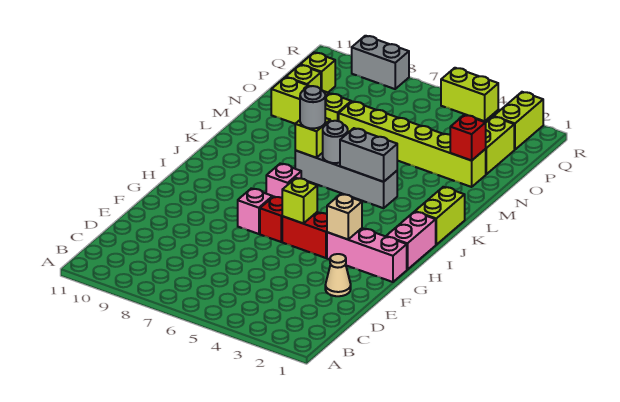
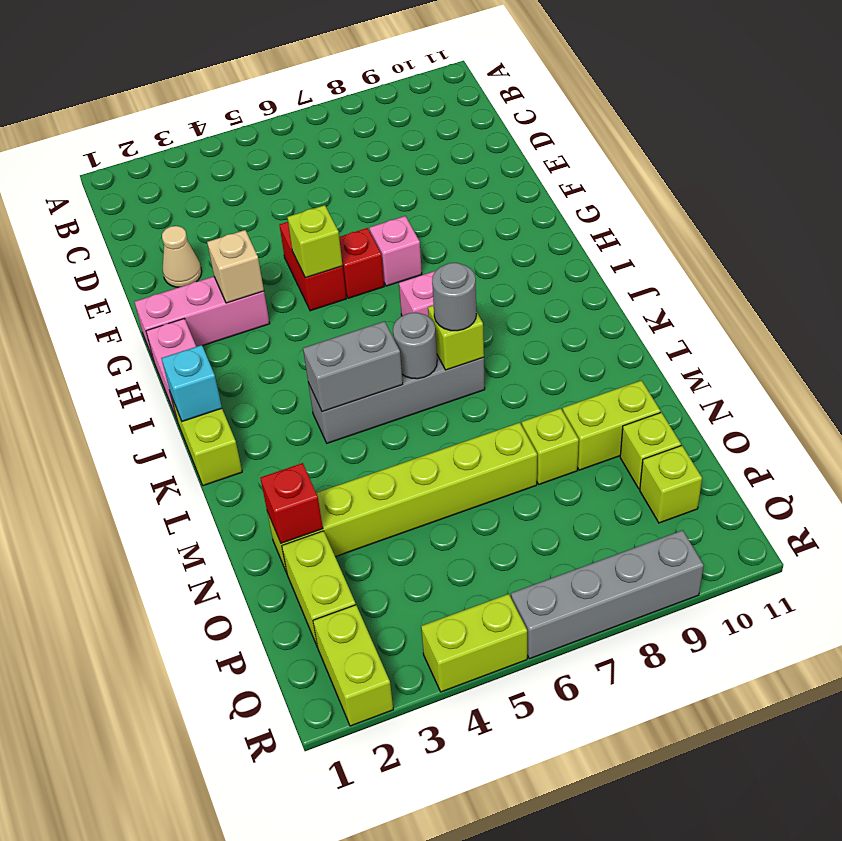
red brick G4:G5 level 1 -> red brick F5:G5 level 1
none -> cyan brick J1 level 2
grey brick R8:R9 level 1 -> grey brick R6:R9 level 1

